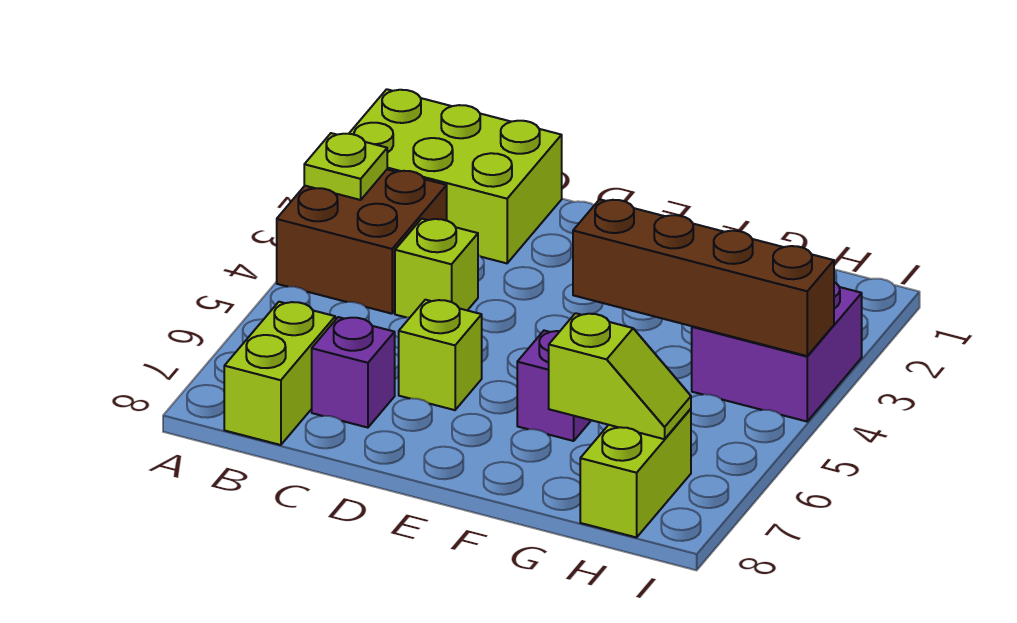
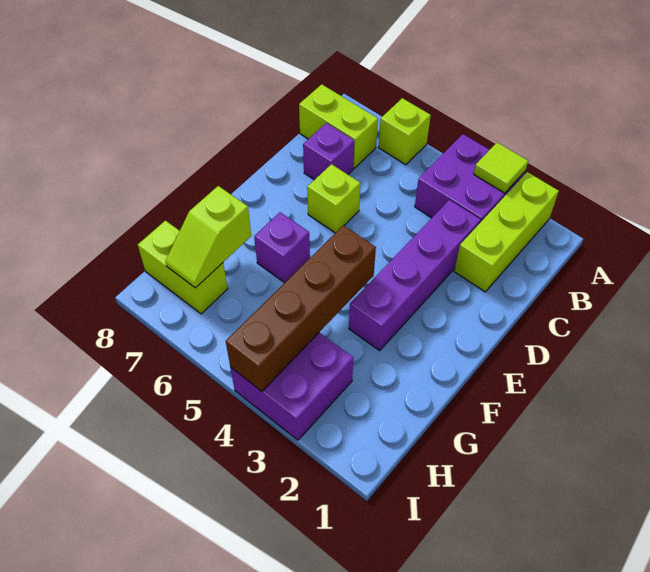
lime brick A1:C2 level 1 -> lime brick A2:C2 level 1
brown brick A3:B4 level 1 -> purple brick A3:B4 level 1
lime plate A3 level 2 -> lime tile A3 level 2
none -> purple brick C3:F3 level 1
lime brick C4 level 1 -> lime brick A6 level 1

